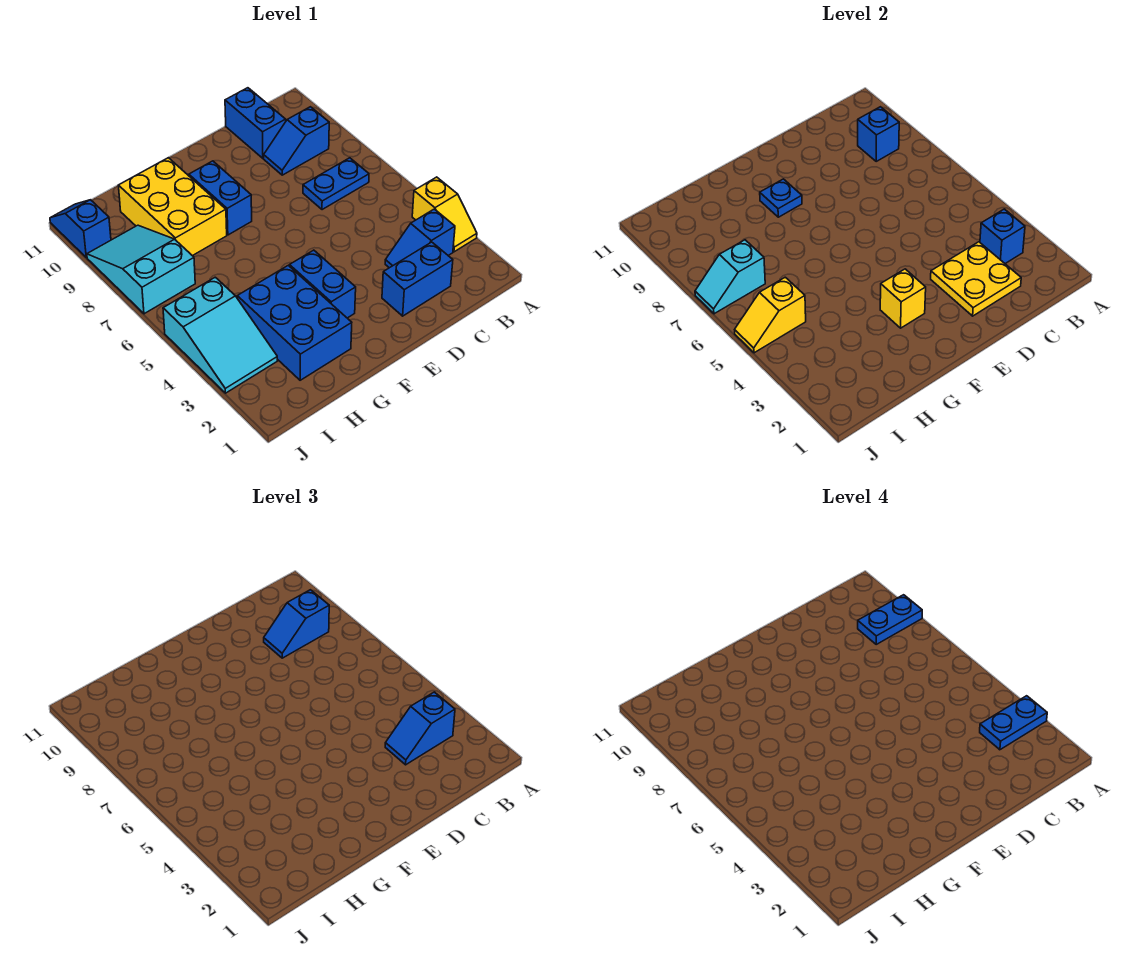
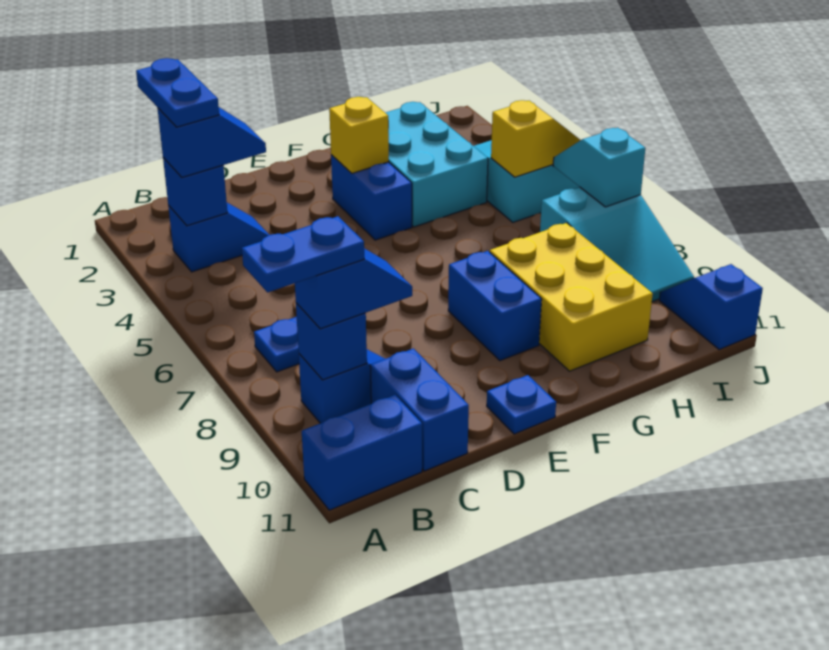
yellow slope A3:A4 level 1 top 4 -> none
blue plate A3:B3 level 4 -> blue plate B2:B3 level 4
blue brick C2:D2 level 1 -> blue brick A11:B11 level 1
yellow plate C2:D3 level 2 -> none
blue plate F9 level 2 -> blue plate E11 level 1
blue brick G2:H4 level 1 -> cyan brick G2:H4 level 1
cyan slope I7:J7 level 2 top I -> cyan slope J6:J7 level 2 top 7
blue slope J10:J11 level 1 top 10 -> blue slope J10:J11 level 1 top 11

